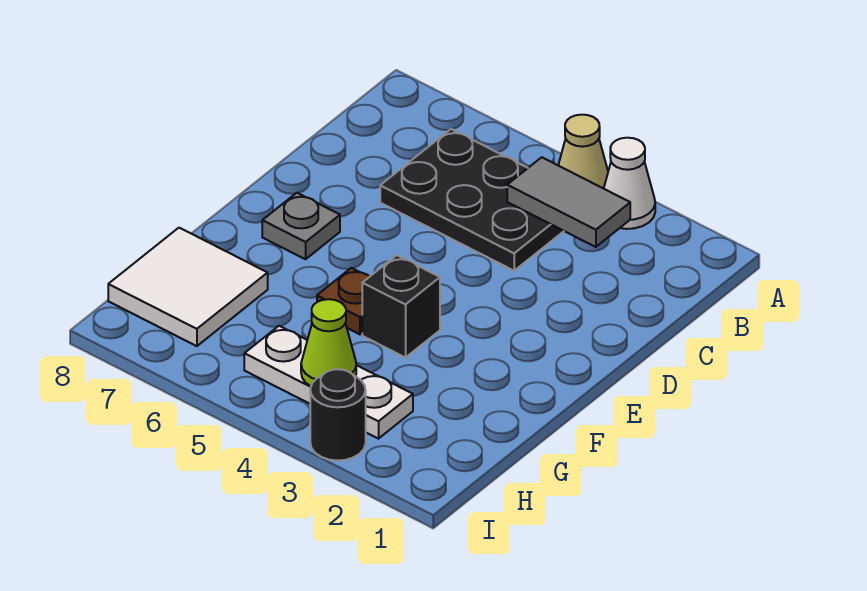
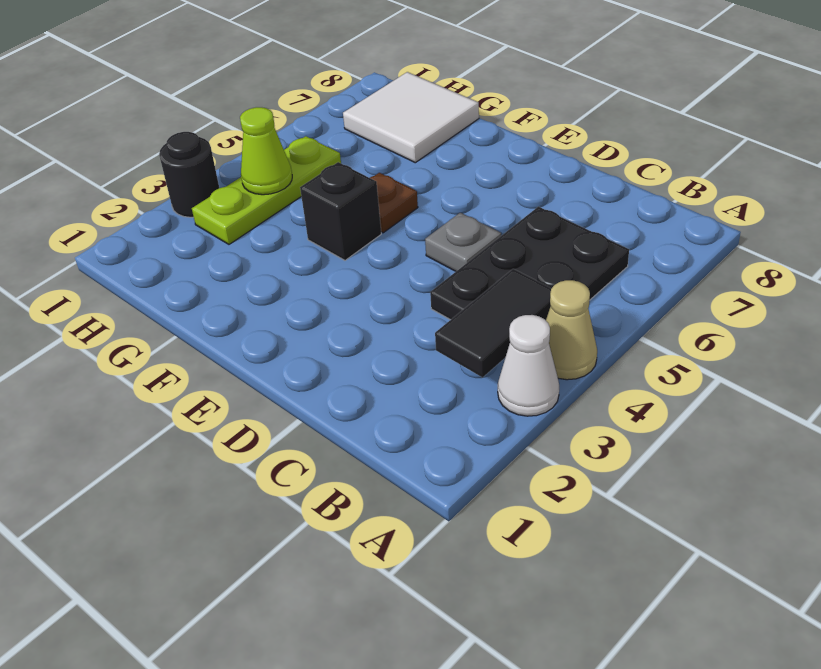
grey tile B3:B4 level 2 -> black tile B3:B4 level 2
grey plate E7 level 1 -> grey plate D5 level 1
white plate H3:H5 level 1 -> lime plate H3:H5 level 1

